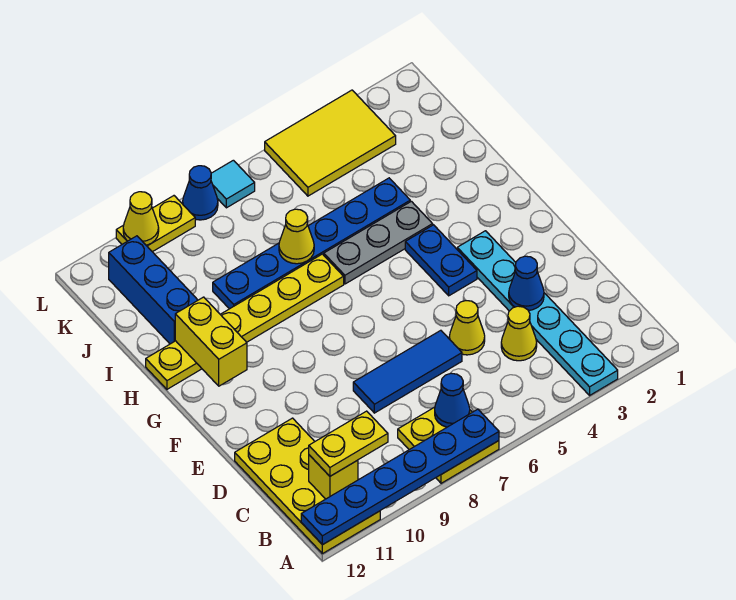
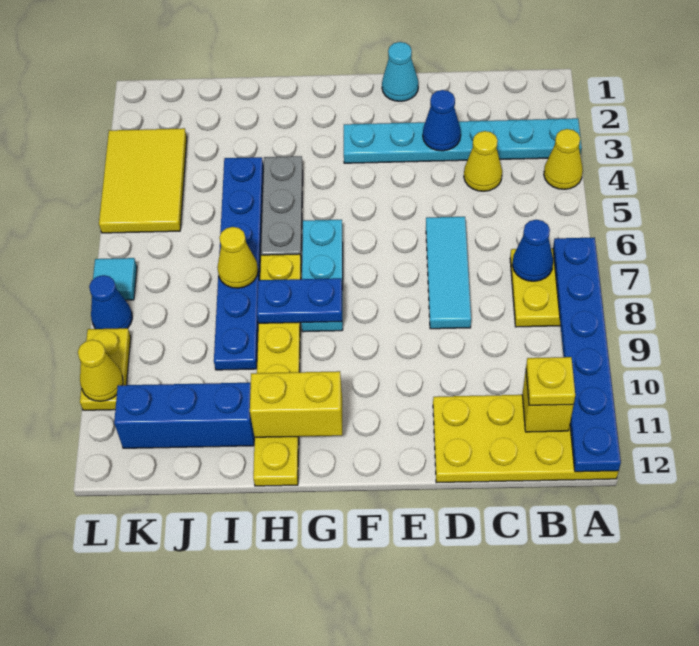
yellow plate B10:B11 level 3 -> yellow plate B11 level 3
yellow cone D5 level 1 -> yellow cone A4 level 1
blue tile D6:D8 level 1 -> cyan tile D6:D8 level 1
none -> cyan cone E1 level 1
blue plate F4:G4 level 1 -> blue plate G8:H8 level 2
none -> cyan plate G6:G8 level 1

